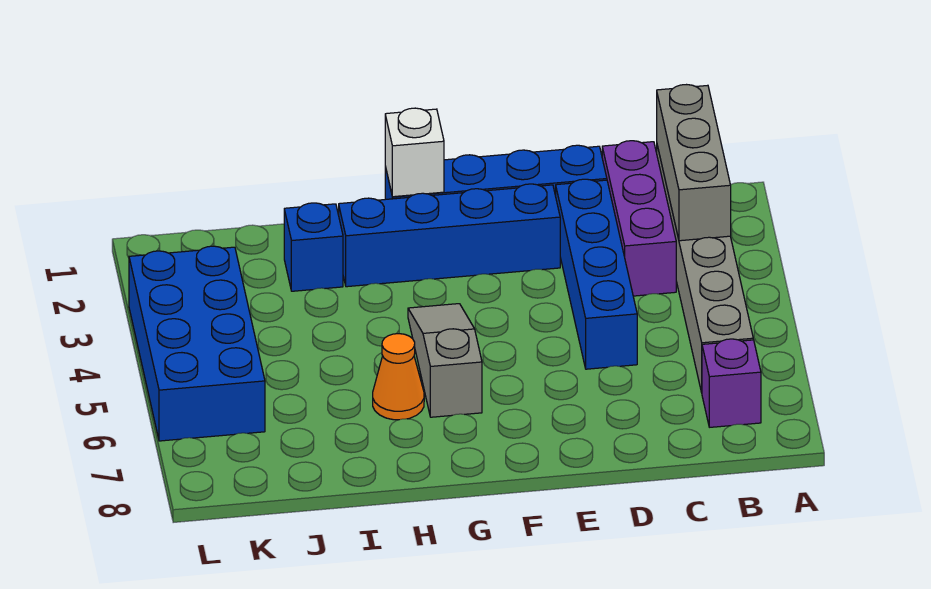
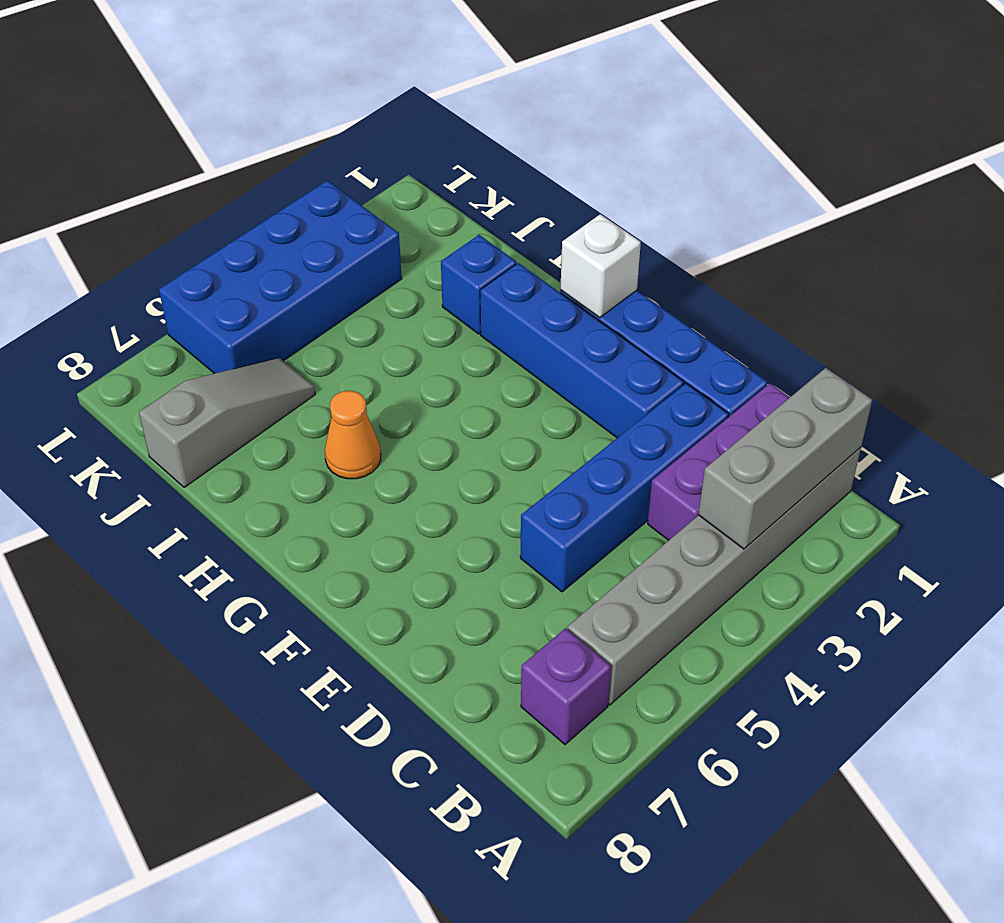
grey slope G4:G6 level 1 top 6 -> grey slope J6:J8 level 1 top 8

